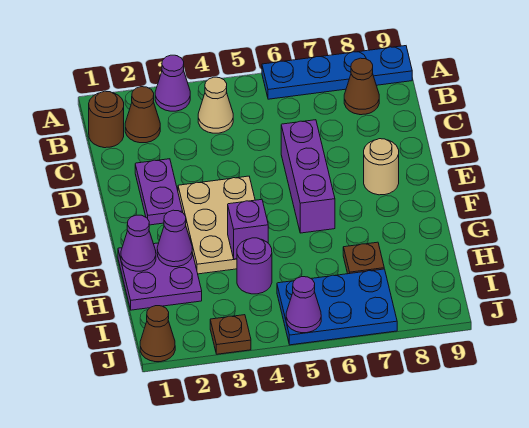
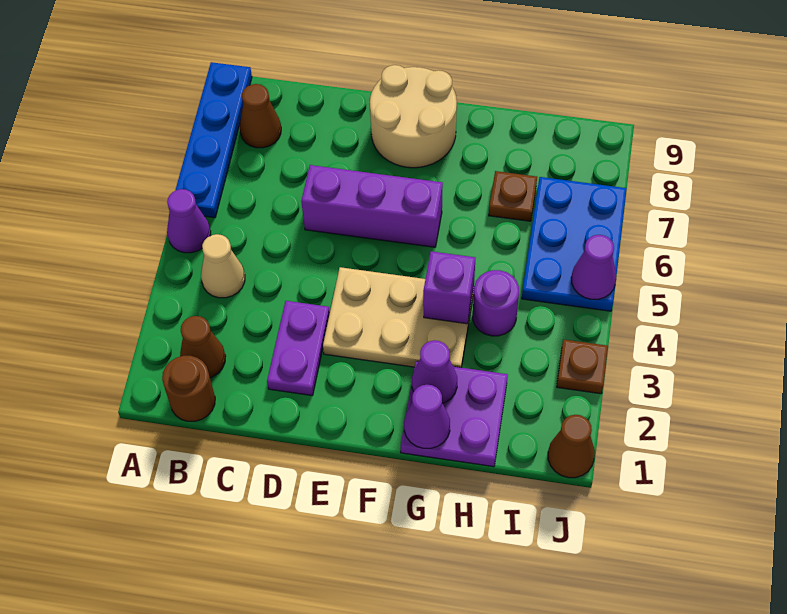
purple cone A3 level 1 -> purple cone A5 level 1
purple plate D2:E2 level 1 -> purple plate D2:D3 level 1
tan round brick E8 level 1 -> tan round brick E8:F9 level 1

